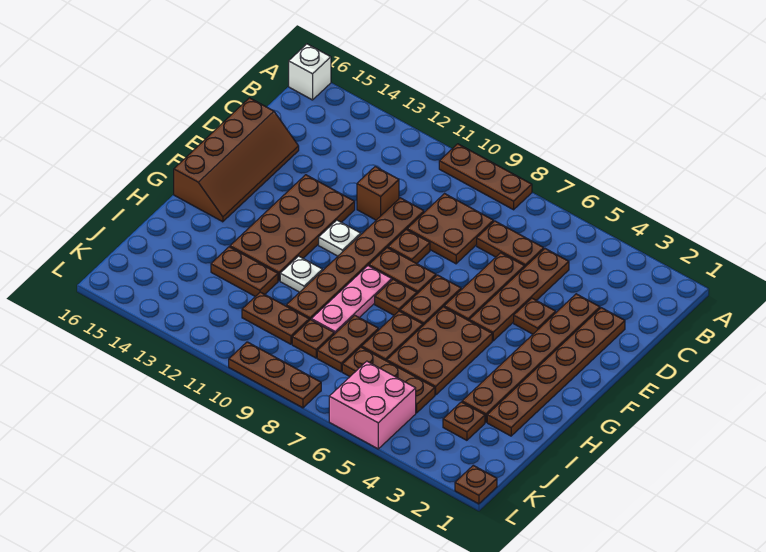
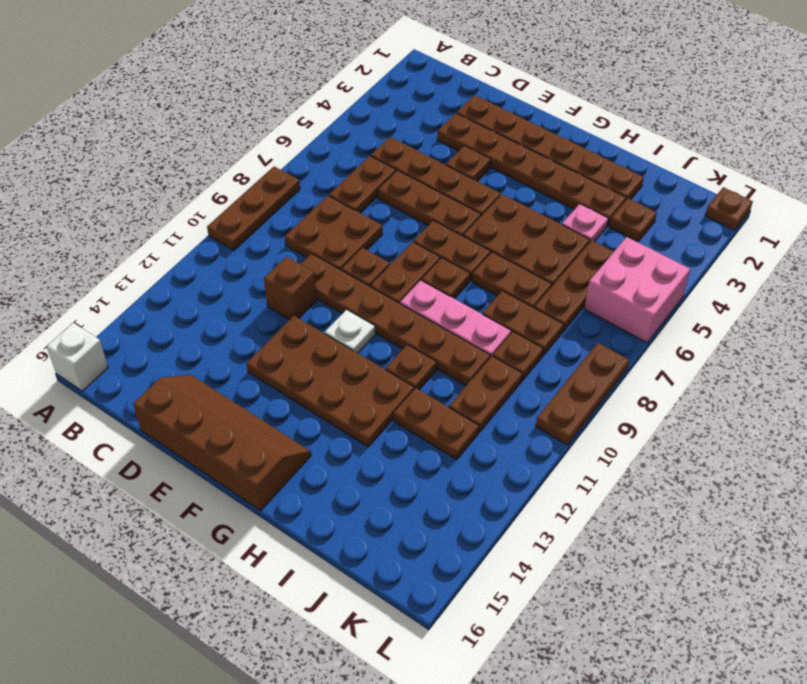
white plate H11 level 1 -> brown plate H11 level 1
none -> pink plate I4 level 1
brown plate I12:I13 level 1 -> brown plate I12:J12 level 1

